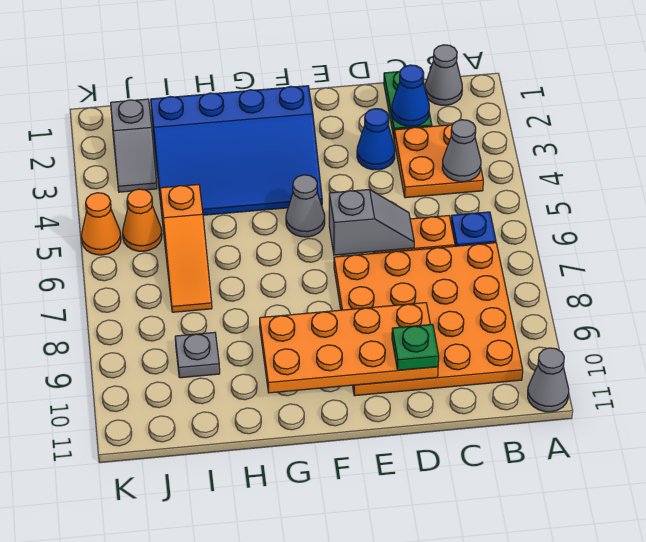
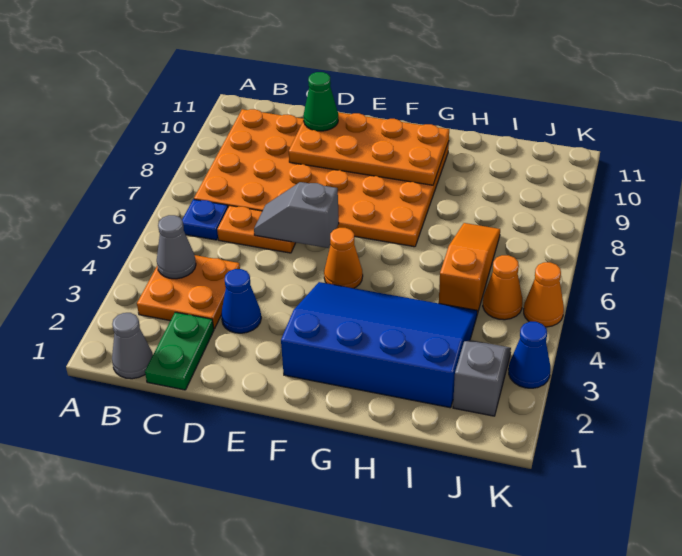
grey cone A11 level 1 -> none
orange plate B7:E10 level 1 -> orange plate B7:G10 level 1
blue cone C2 level 2 -> blue cone K3 level 1
green plate D10 level 3 -> green cone D10 level 3
grey cone F5 level 1 -> orange cone F5 level 1
grey plate I9 level 1 -> none

